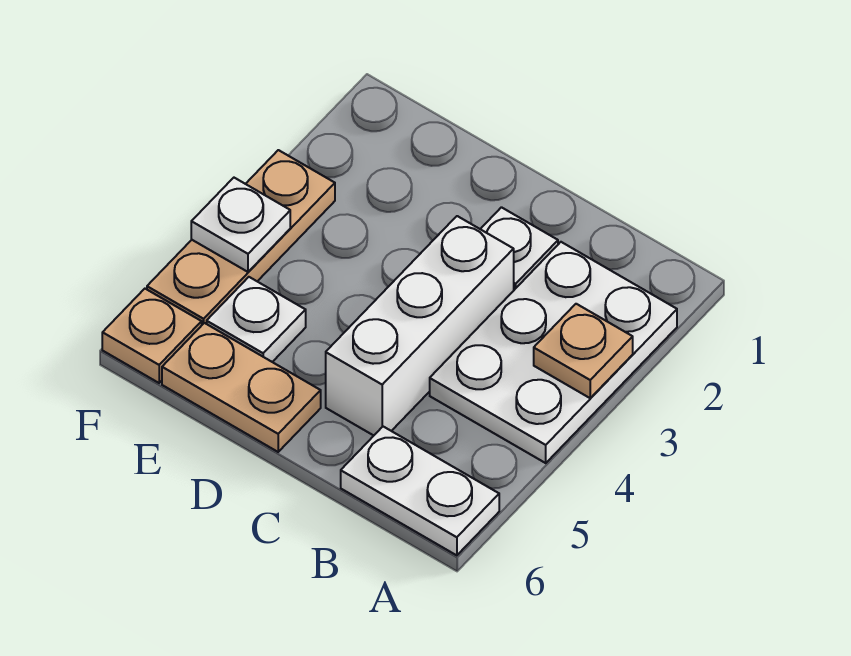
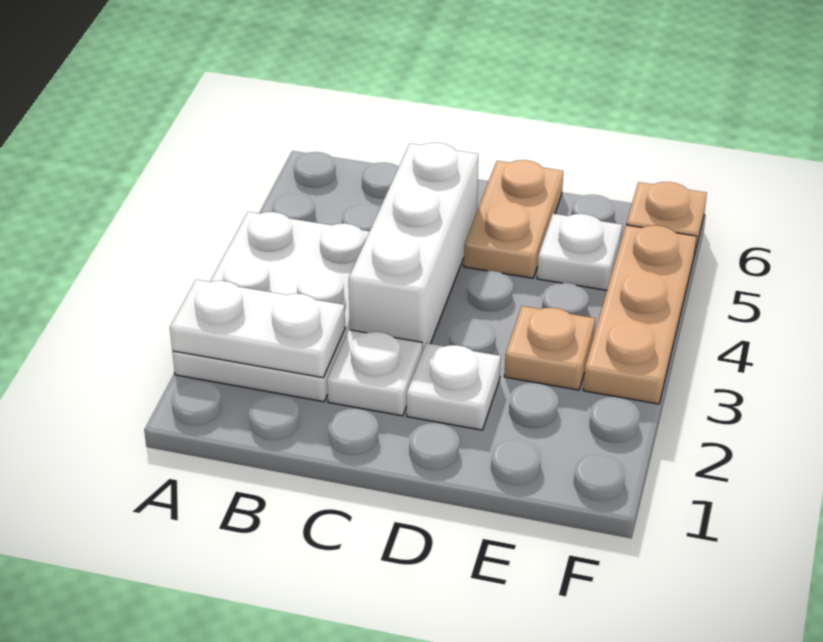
tan plate A3 level 2 -> tan plate E3 level 1
white plate A6:B6 level 1 -> white plate A2:B2 level 2
tan plate D6:E6 level 1 -> tan plate D5:D6 level 1
white plate F4 level 2 -> white plate D2 level 1

